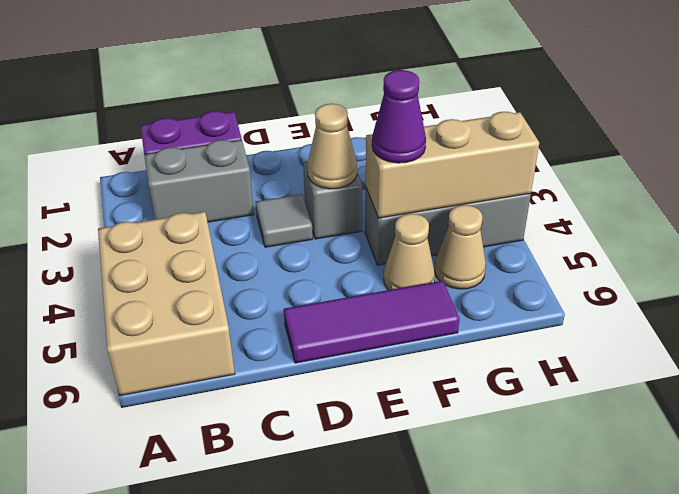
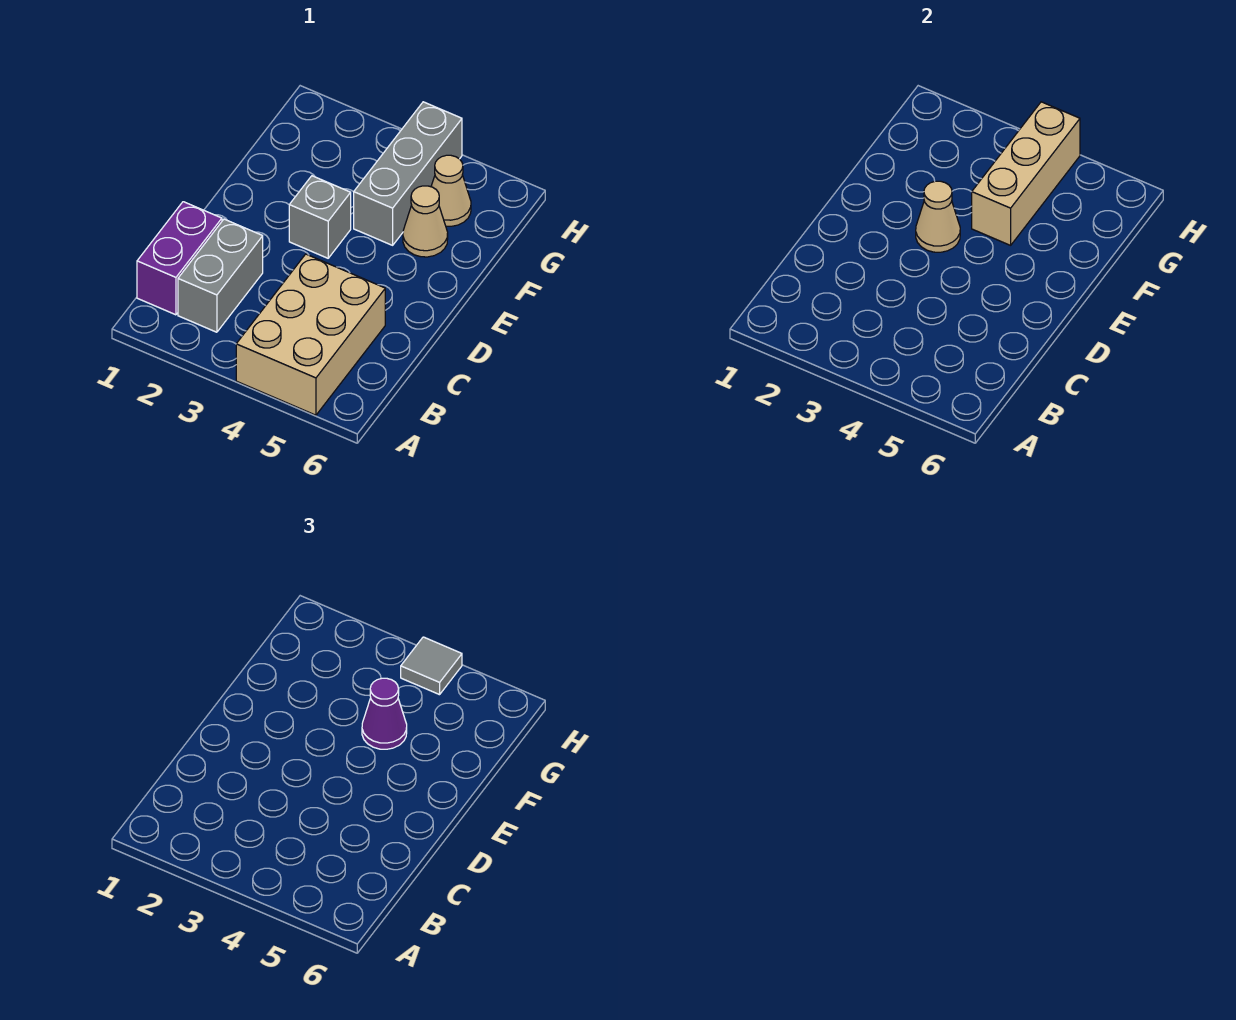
tan brick A4:B6 level 1 -> tan brick A4:C5 level 1
grey tile D3 level 1 -> grey tile H4 level 3
purple tile D6:F6 level 1 -> none

